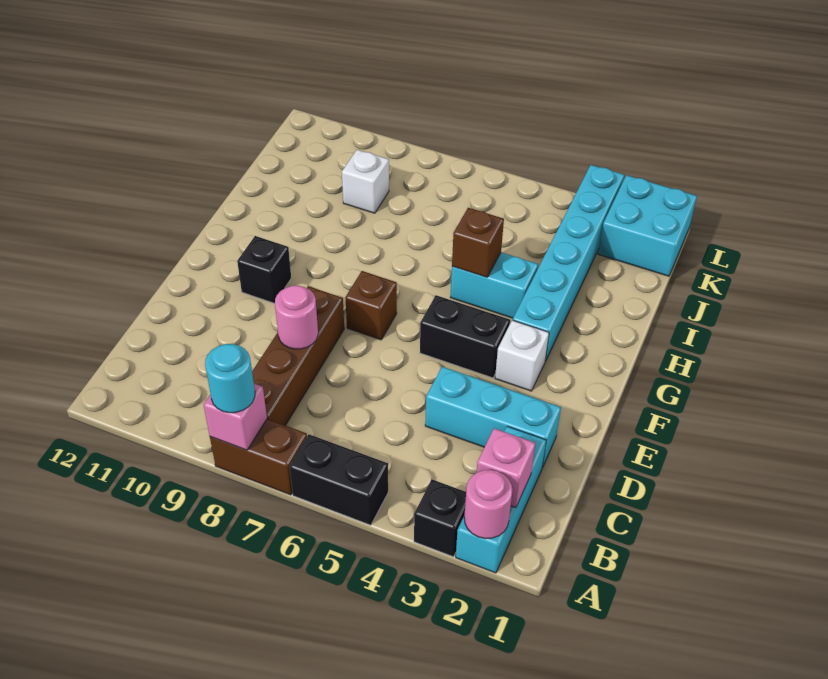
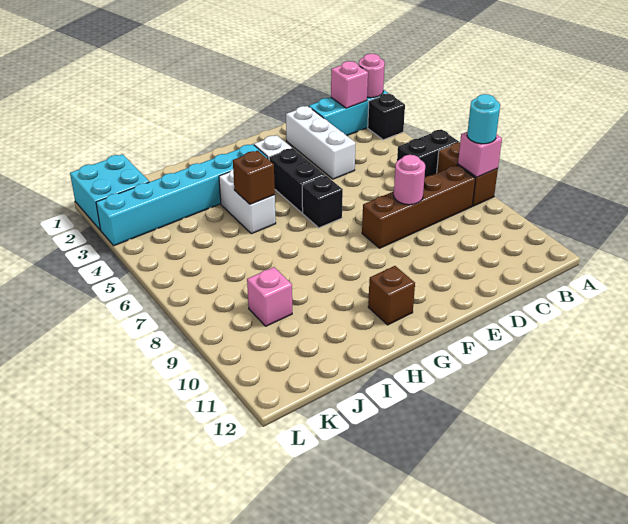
black brick A5:A6 level 1 -> black brick A6:B6 level 1
cyan brick D2:D4 level 1 -> white brick D2:D4 level 1
brown brick F7 level 1 -> brown brick G11 level 1
black brick F10 level 1 -> black brick F6 level 1
cyan brick H4:H5 level 1 -> white brick H4:H5 level 1
white brick J9 level 1 -> pink brick J9 level 1

